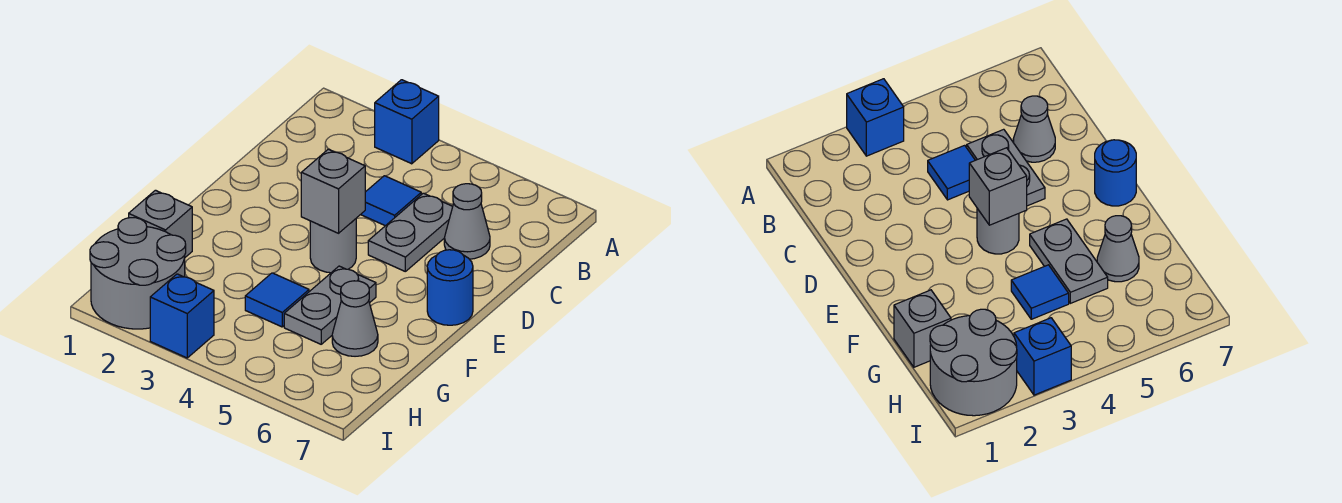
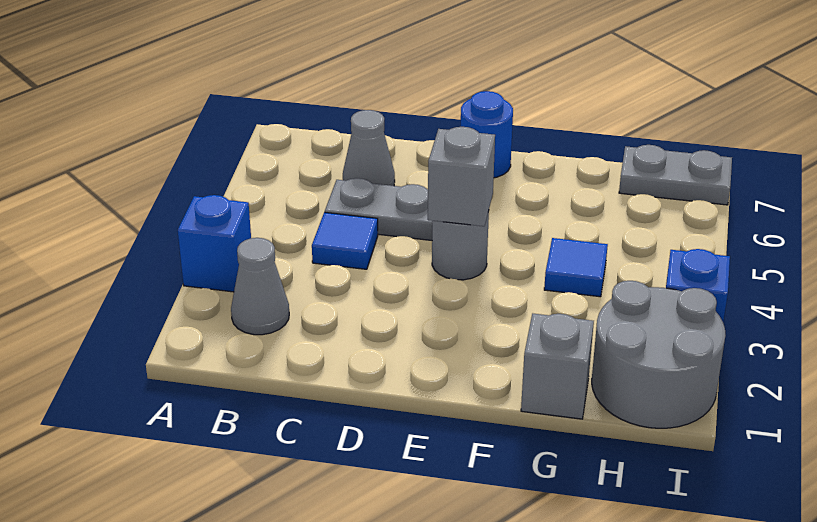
grey plate F5:G5 level 1 -> grey plate H7:I7 level 1
grey cone G6 level 1 -> grey cone B2 level 1

